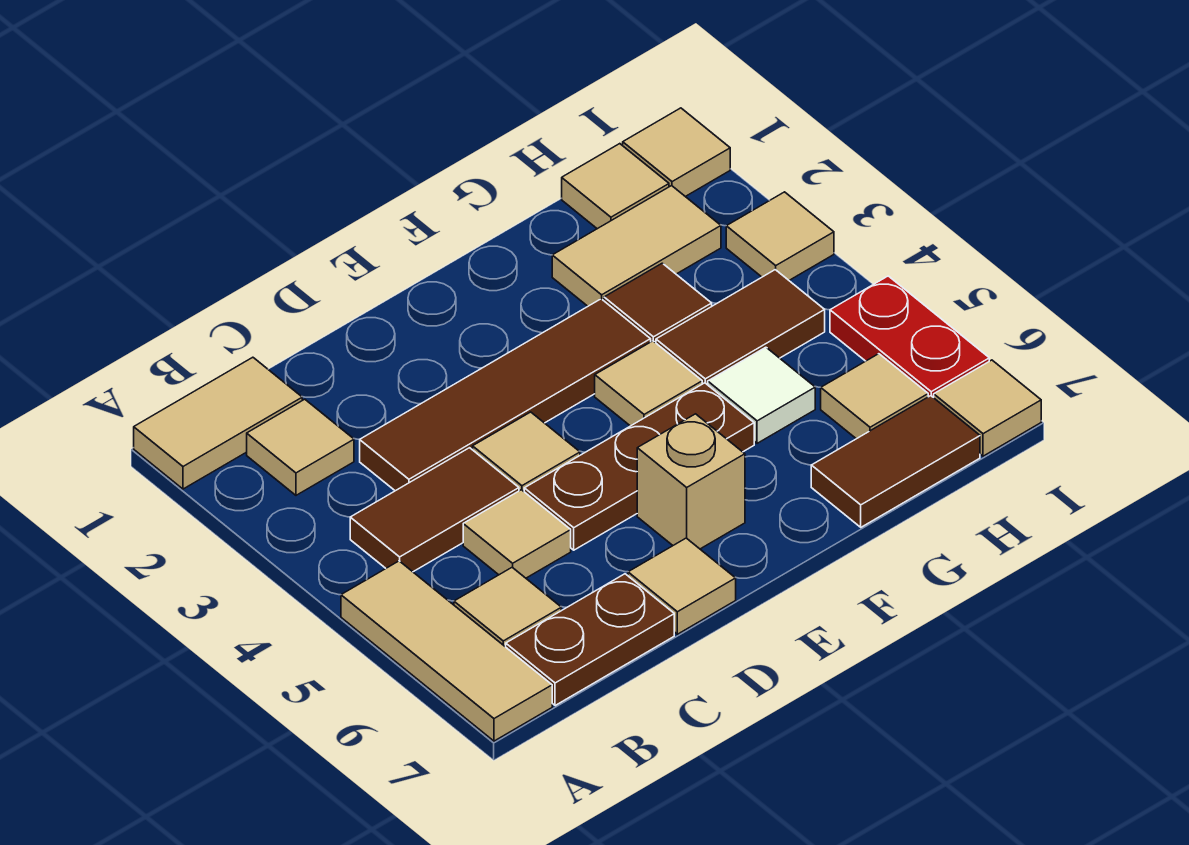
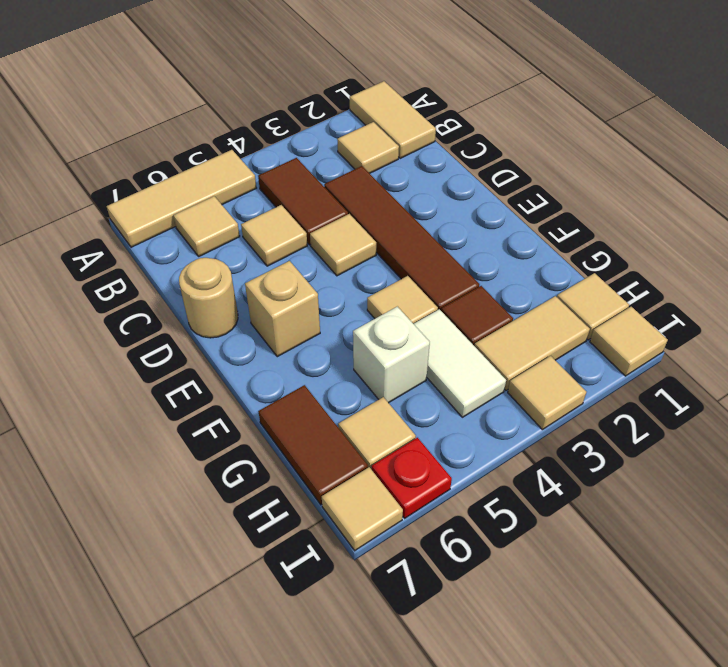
brown plate B7:C7 level 1 -> none
brown plate D5:F5 level 1 -> none
tan tile D7 level 1 -> tan round brick D7 level 1
tan tile G2:H2 level 1 -> tan tile H2:H3 level 1
brown tile G4:H4 level 1 -> white tile G4:H4 level 1
white tile G5 level 1 -> white brick G5 level 1
red plate I5:I6 level 1 -> red plate I6 level 1

